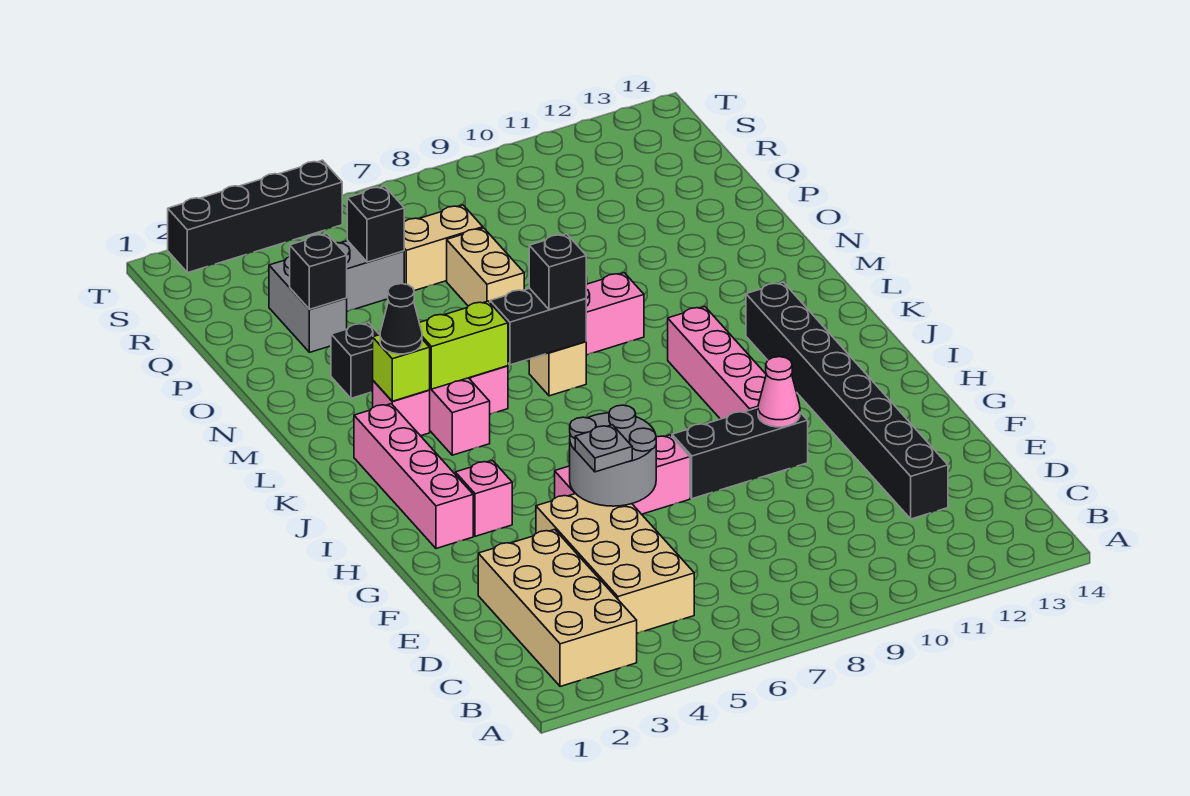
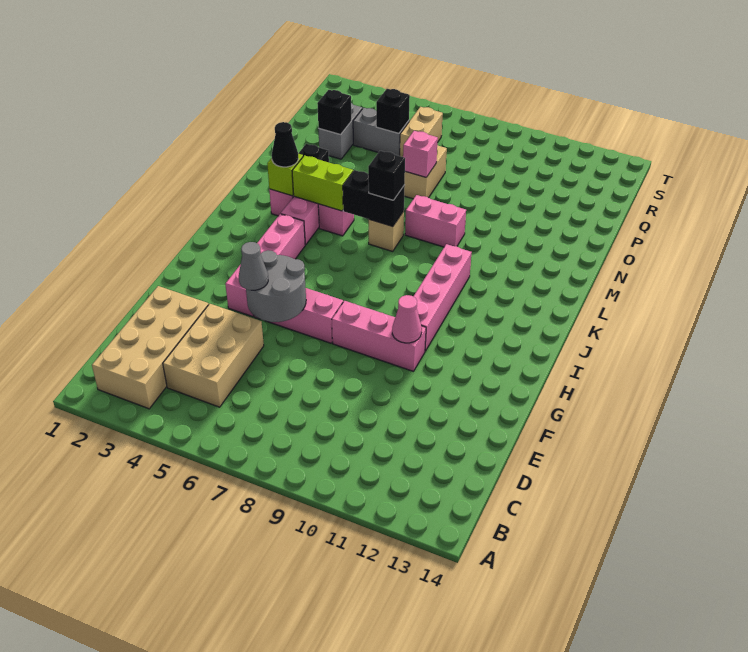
tan brick C4:F5 level 1 -> tan brick C4:E5 level 1
black brick D12:K12 level 1 -> none
grey plate F5 level 3 -> grey cone F5 level 3
black brick G8:G10 level 1 -> pink brick G8:G10 level 1
pink brick H2:K2 level 1 -> pink brick G4:J4 level 1
pink brick H3 level 1 -> pink brick O7 level 2
tan brick Q6:Q7 level 1 -> tan brick Q6:R6 level 1
black brick T2:T5 level 1 -> none

